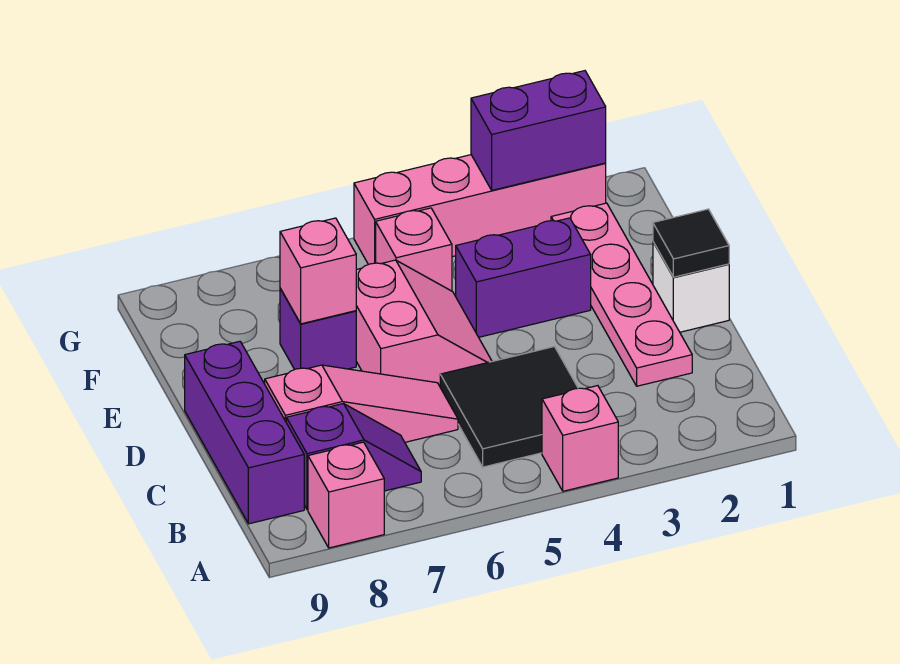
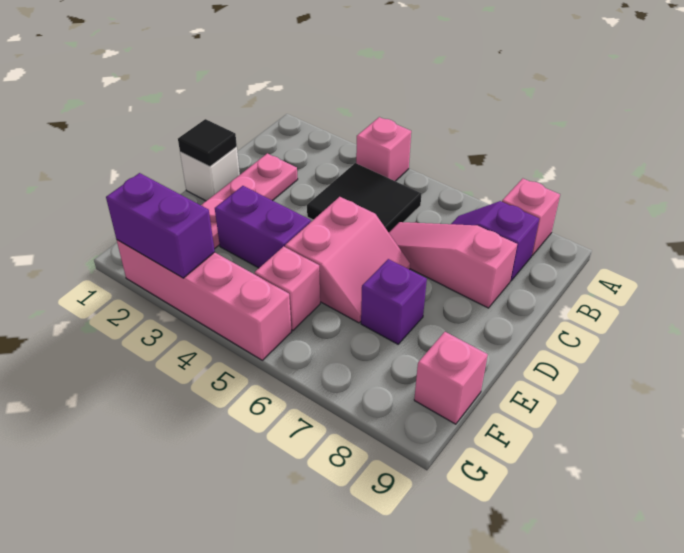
purple brick B9:D9 level 1 -> none
pink slope D5:E6 level 1 top 6 -> pink slope D5:E6 level 1 top 5
pink brick E7 level 2 -> pink brick F9 level 1

